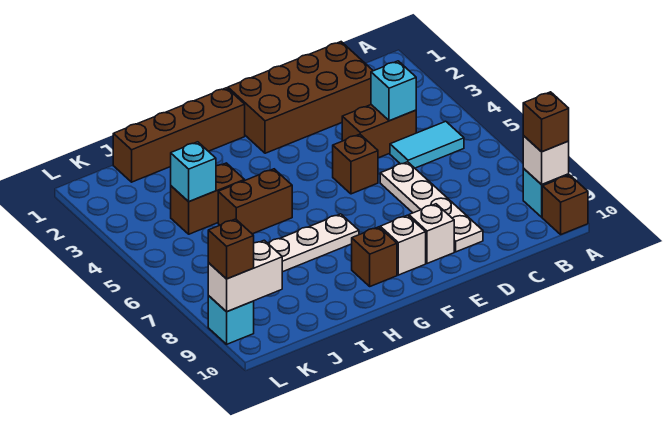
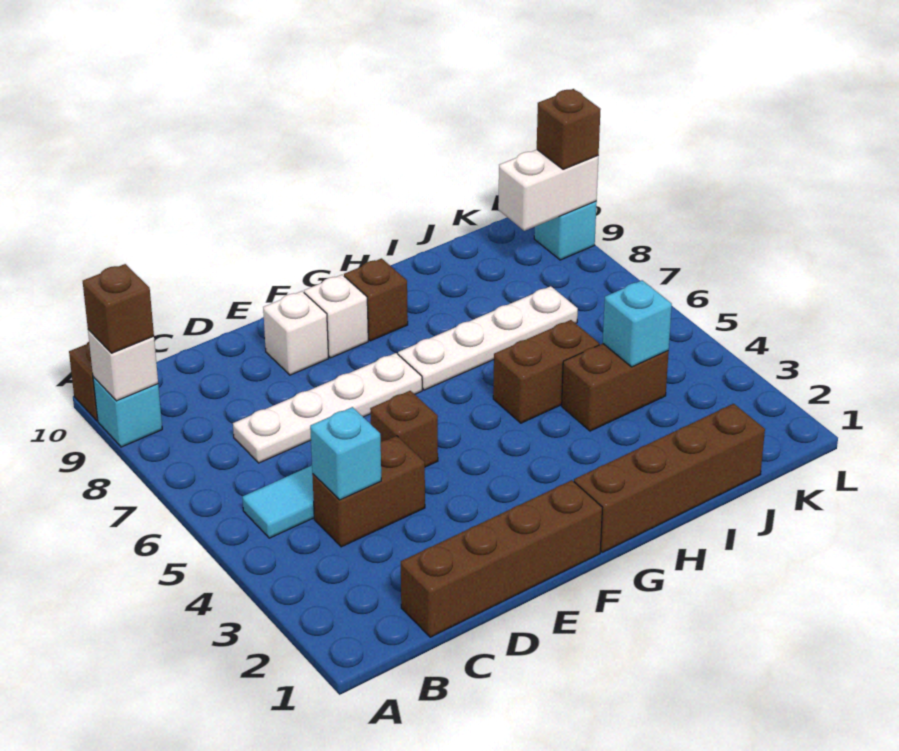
brown brick C1:F2 level 1 -> brown brick C1:F1 level 1
white plate D6:D9 level 1 -> white plate C7:F7 level 1

